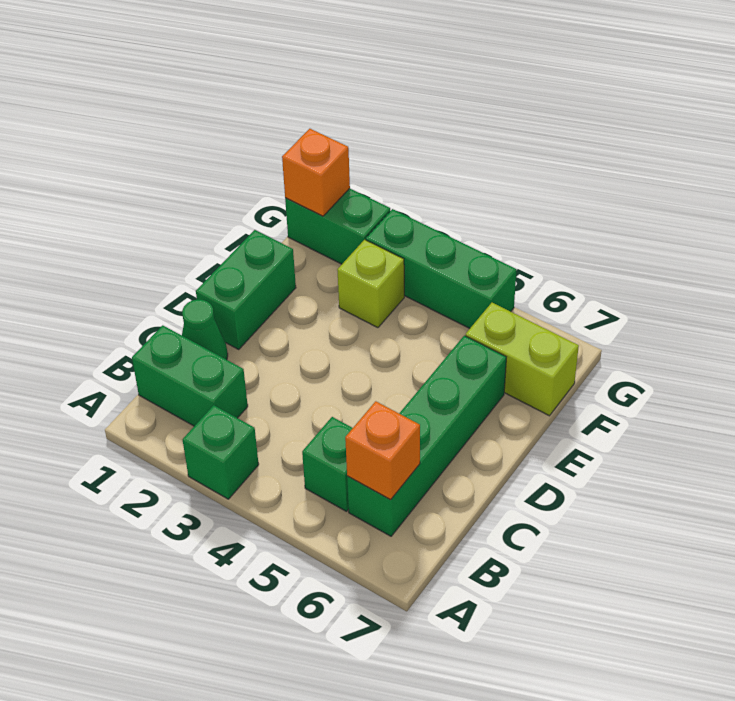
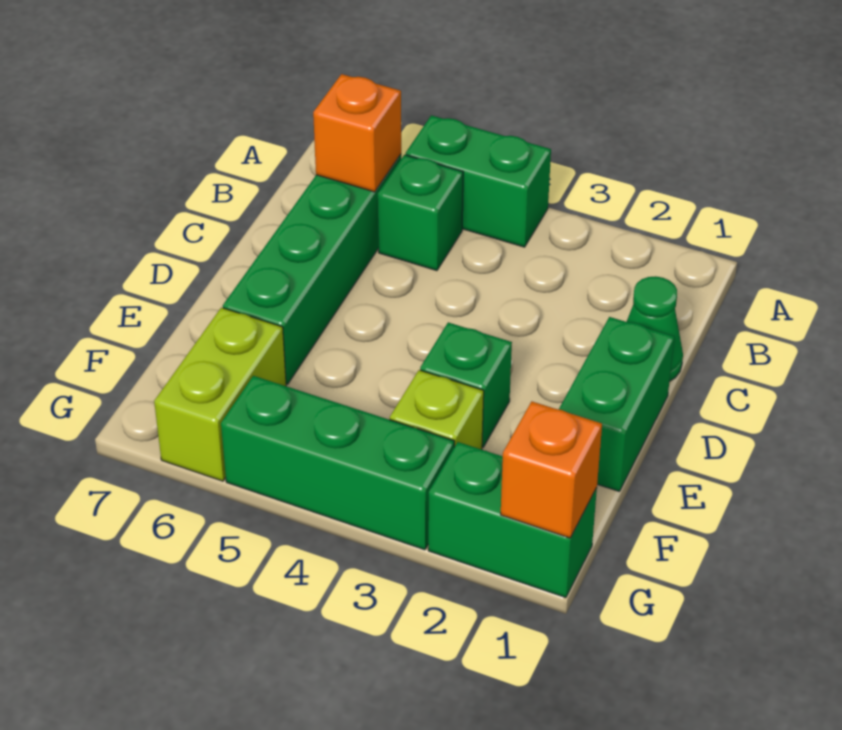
green brick A3 level 1 -> green brick E3 level 1
green brick B1:B2 level 1 -> green brick A4:A5 level 1
lime brick F6:F7 level 1 -> lime brick F6:G6 level 1

